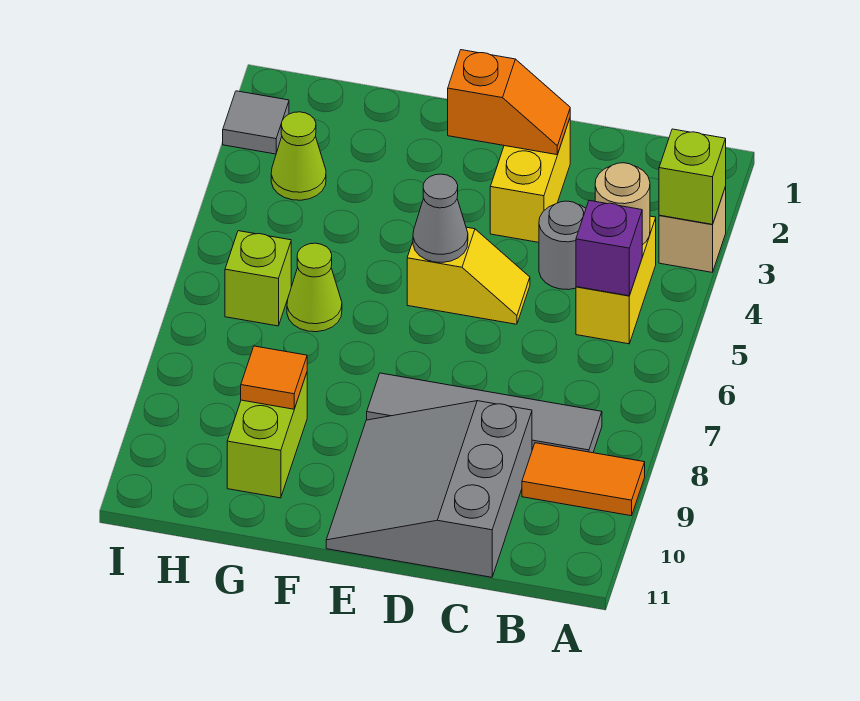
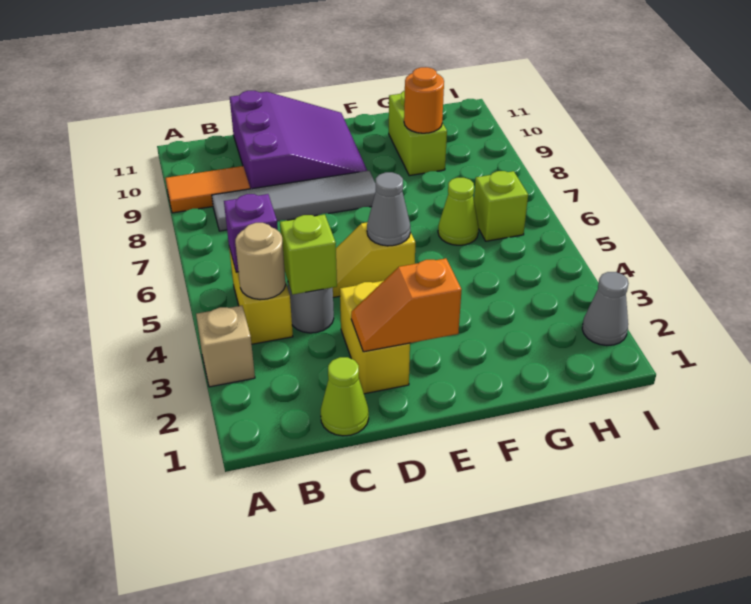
lime brick A3 level 2 -> lime brick C4 level 2
grey slope C9:E11 level 1 top C -> purple slope C9:E11 level 1 top C
orange tile G9 level 2 -> orange round brick G9 level 2
lime cone H3 level 1 -> lime cone C1 level 1
grey tile I2 level 1 -> grey cone I2 level 1

